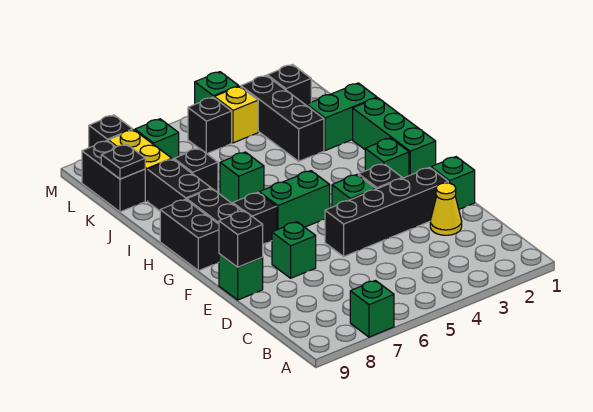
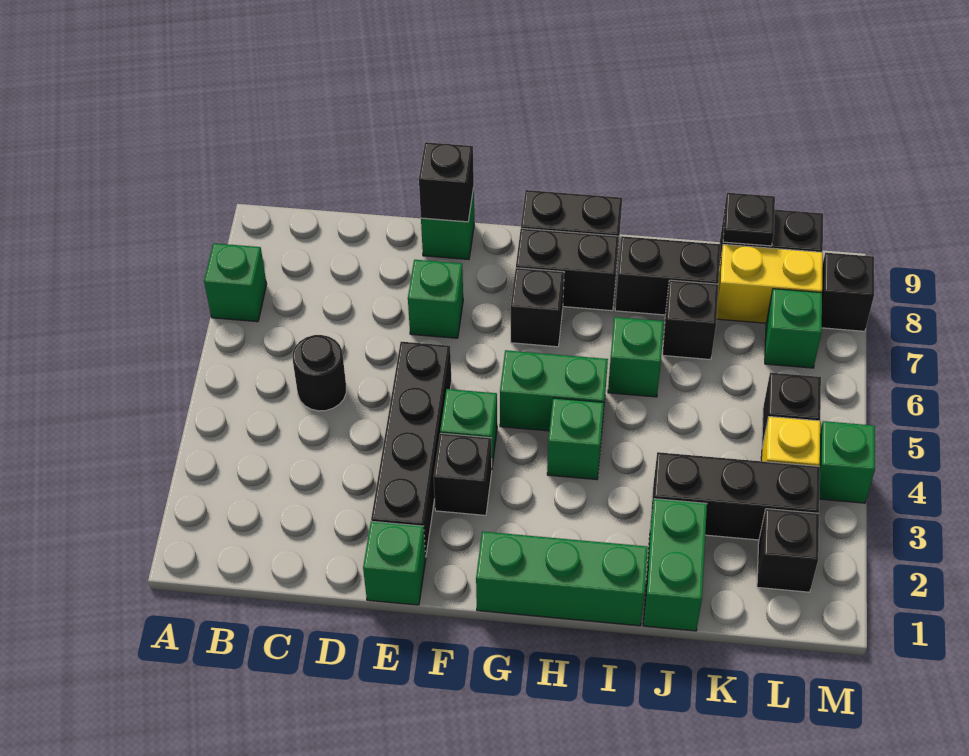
none -> black round brick C5 level 1
yellow cone D2 level 1 -> none
green brick G2 level 1 -> green brick H4 level 1
green brick G5:G6 level 1 -> green brick G5:H5 level 1

